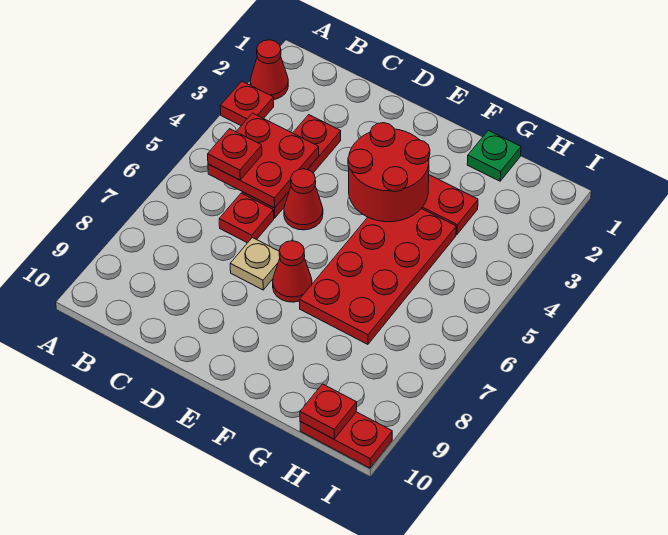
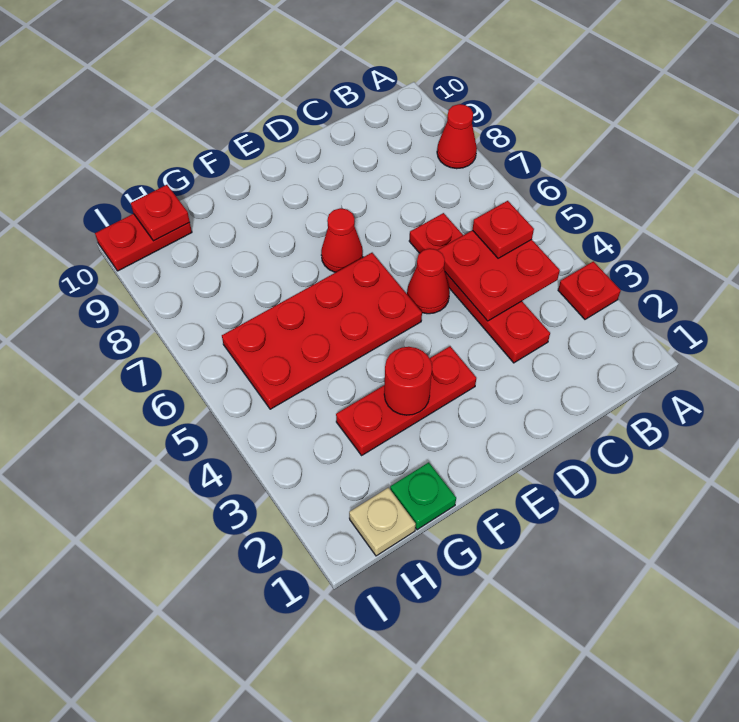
red cone A2 level 1 -> red cone A8 level 1
tan plate D7 level 1 -> tan plate H1 level 1
red round brick E3:F4 level 2 -> red round brick F3 level 2
red plate F4:G7 level 1 -> red plate E5:H6 level 1

